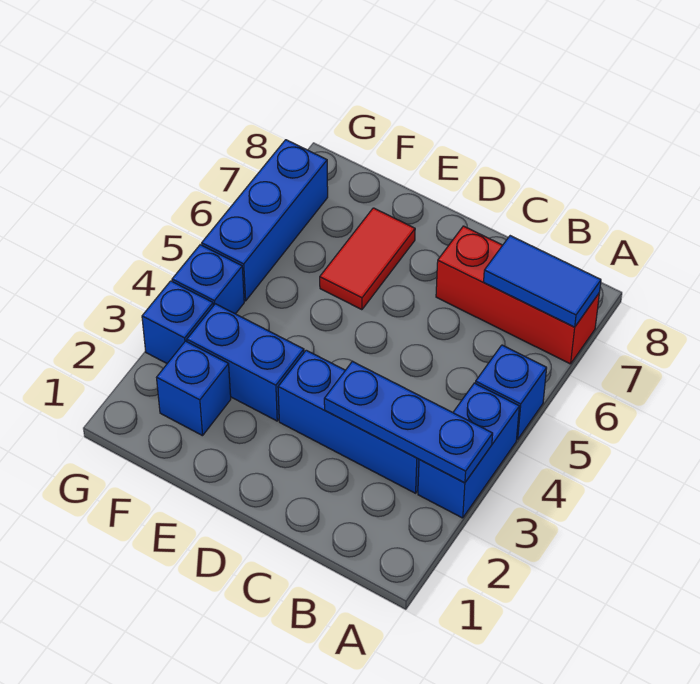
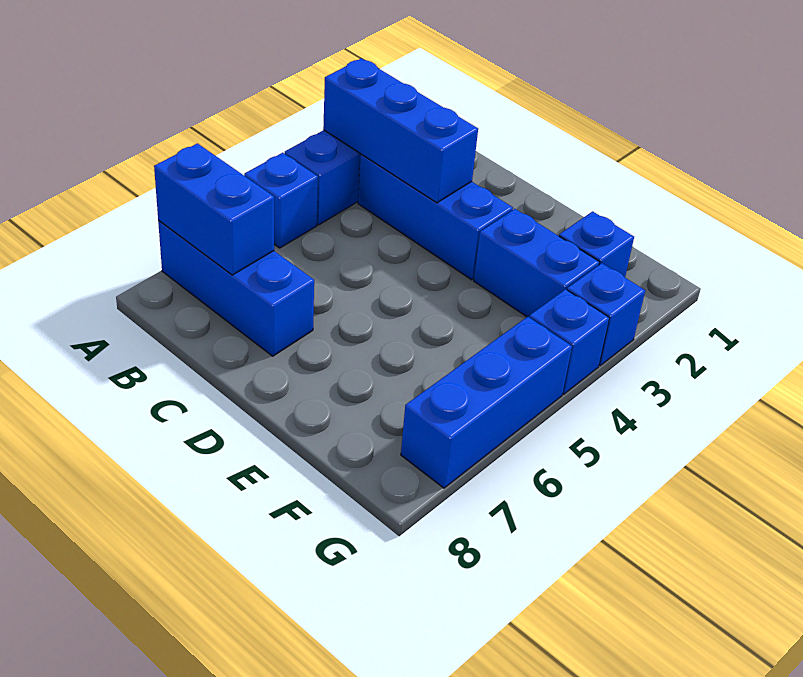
blue plate A3:C3 level 2 -> blue brick A3:C3 level 2
red brick A7:C7 level 1 -> blue brick A7:C7 level 1
blue tile A7:B7 level 2 -> blue brick A7:B7 level 2
red tile E6:E7 level 1 -> none

